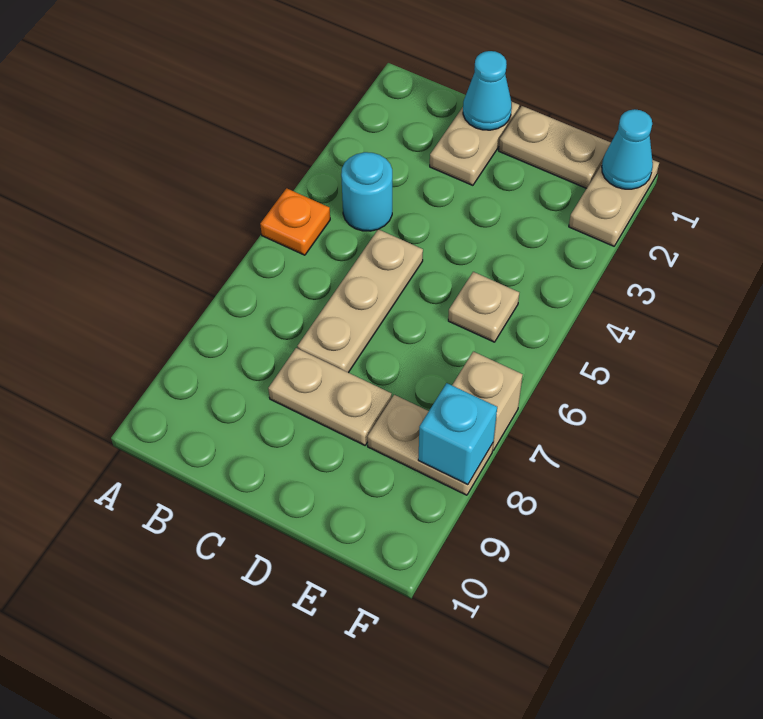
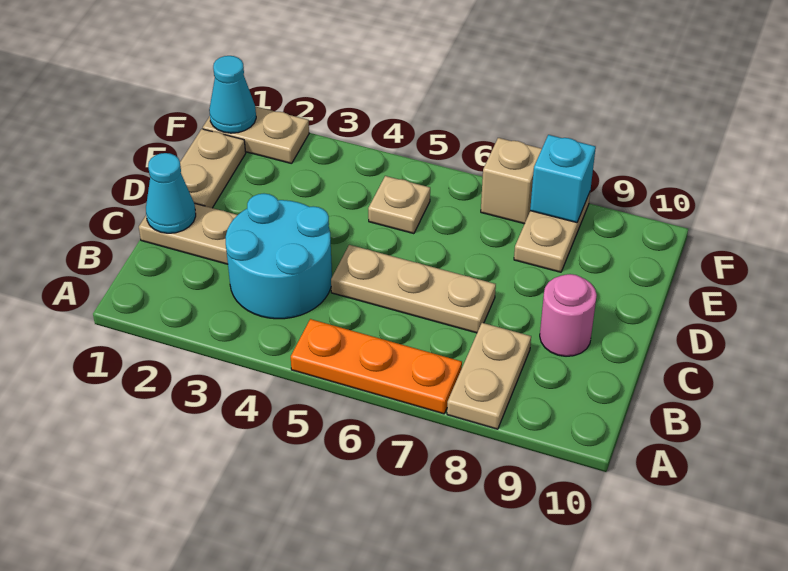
orange plate A5 level 1 -> orange plate A5:A7 level 1
cyan round brick B4 level 1 -> cyan round brick B3:C4 level 1
tan plate C8:D8 level 1 -> tan plate A8:B8 level 1
none -> pink round brick C9 level 1

